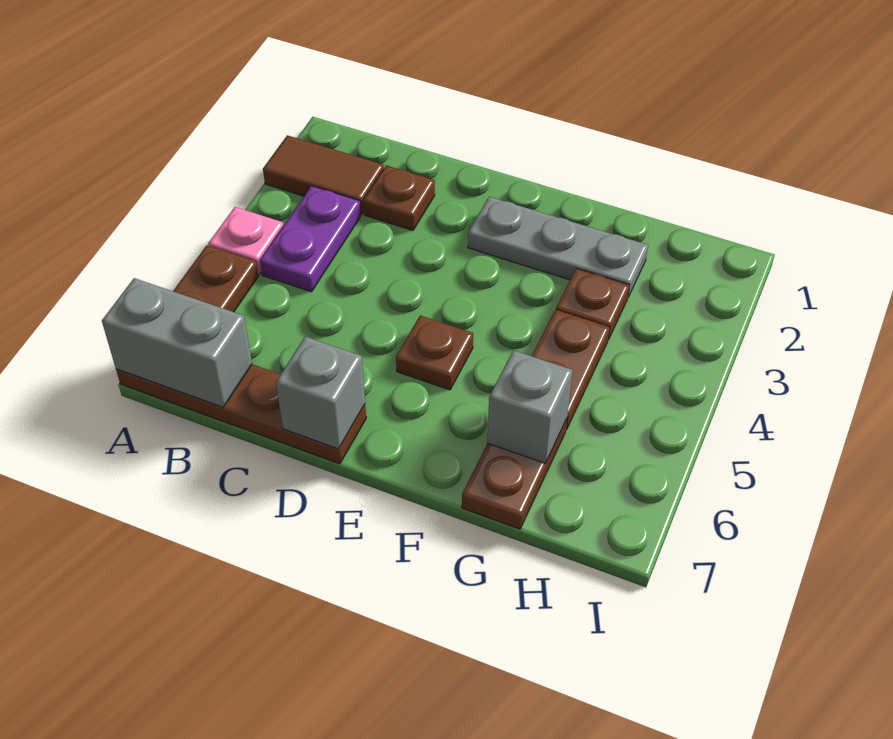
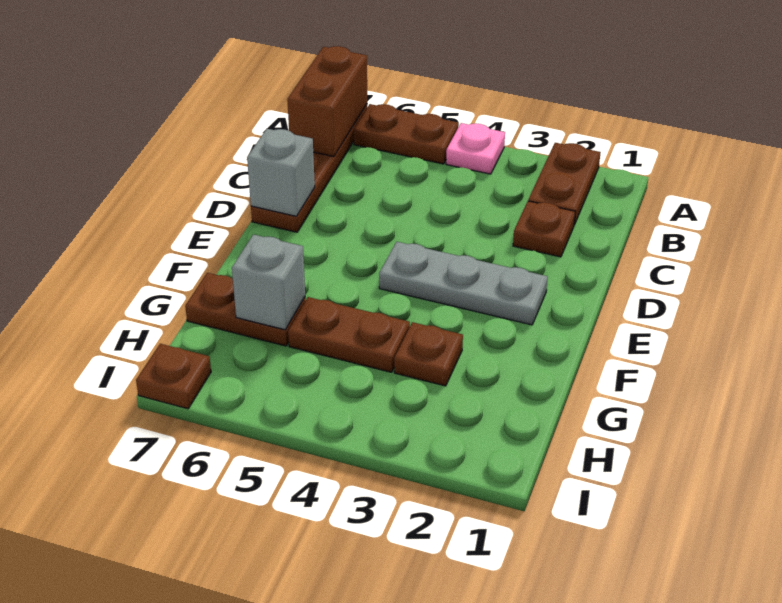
brown tile A2:B2 level 1 -> brown plate A2:B2 level 1
grey brick A7:B7 level 2 -> brown brick A7:B7 level 2
purple plate B3:B4 level 1 -> none
grey plate E2:G2 level 1 -> grey plate E2:E4 level 1
brown plate E5 level 1 -> brown plate I7 level 1

